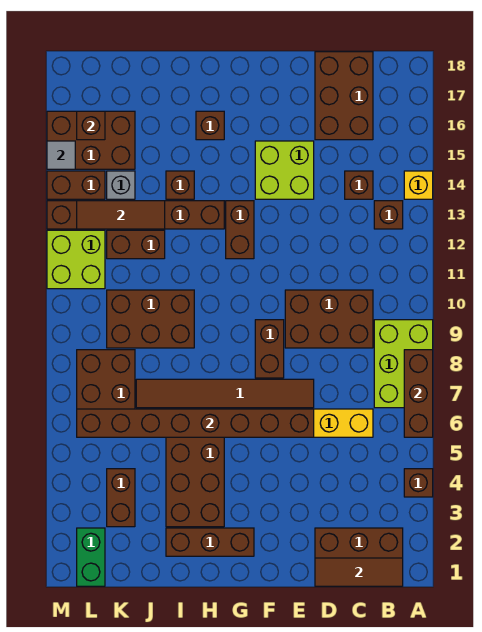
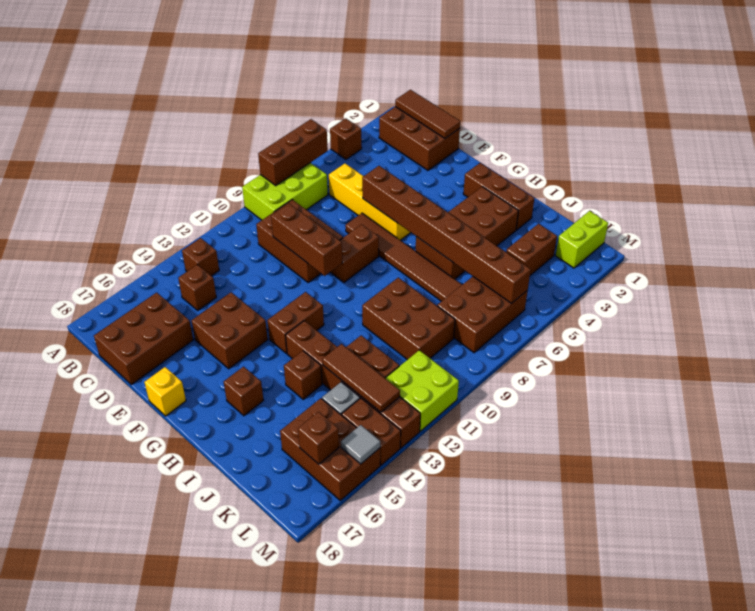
yellow brick A14 level 1 -> yellow brick F18 level 1
none -> brown brick D10:F10 level 2
lime brick E14:F15 level 1 -> brown brick E14:F15 level 1
green brick L1:L2 level 1 -> lime brick L1:L2 level 1

